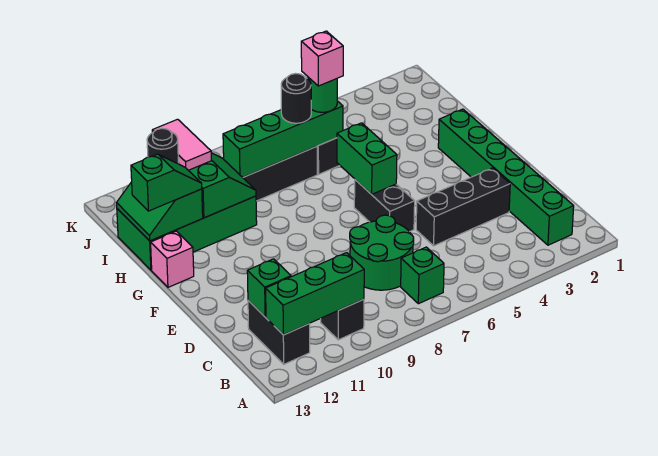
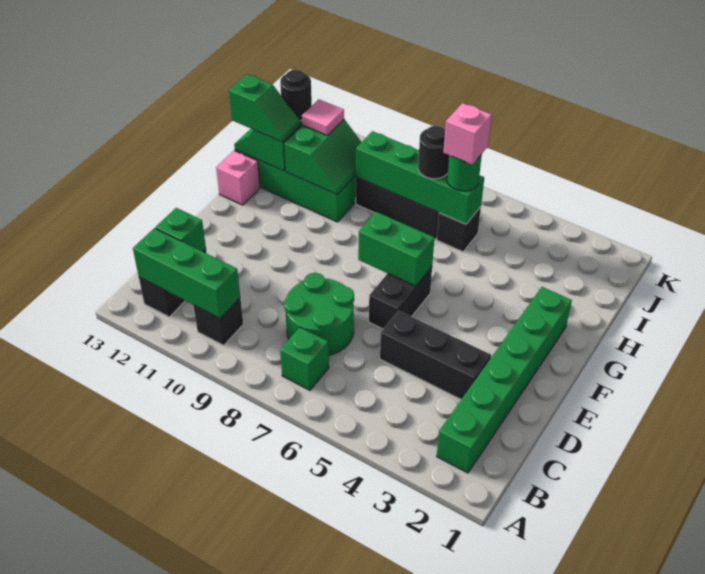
green brick F6:G6 level 2 -> green brick F6:F7 level 2
pink tile I11:J11 level 3 -> pink tile I11 level 3

